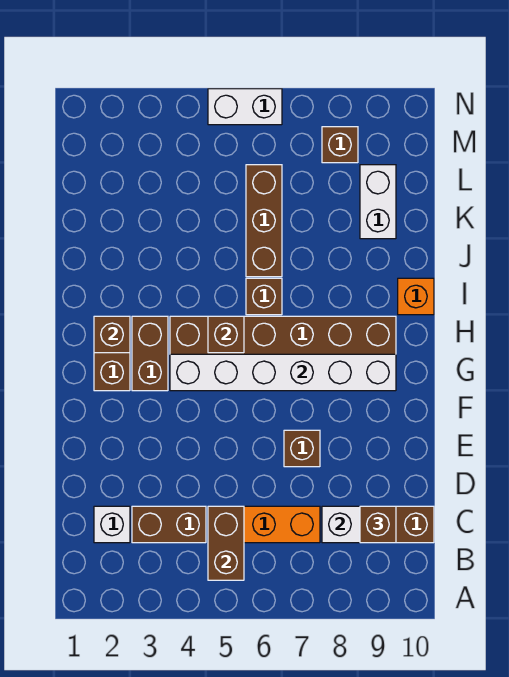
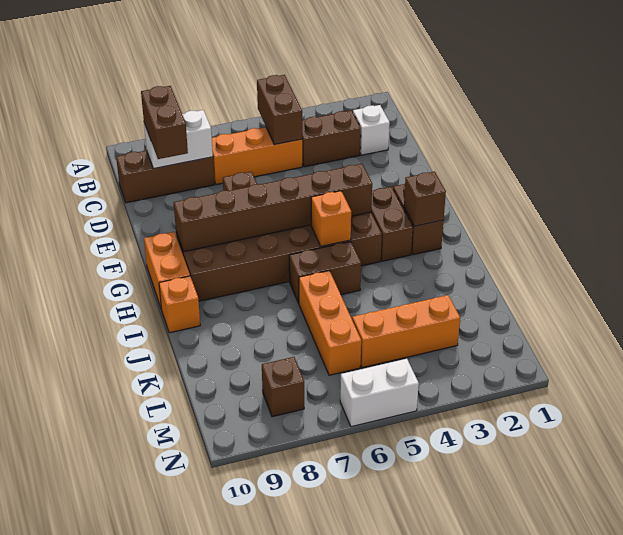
brown brick C9 level 3 -> brown brick C9:D9 level 3
white brick G4:G9 level 2 -> brown brick G4:G9 level 2
none -> orange brick G10:H10 level 1
brown brick H5 level 2 -> orange brick H5 level 2
brown brick I6 level 1 -> brown brick I5:I6 level 1
brown brick J6:L6 level 1 -> orange brick J6:L6 level 1
white brick K9:L9 level 1 -> none
none -> orange brick L3:L5 level 1

